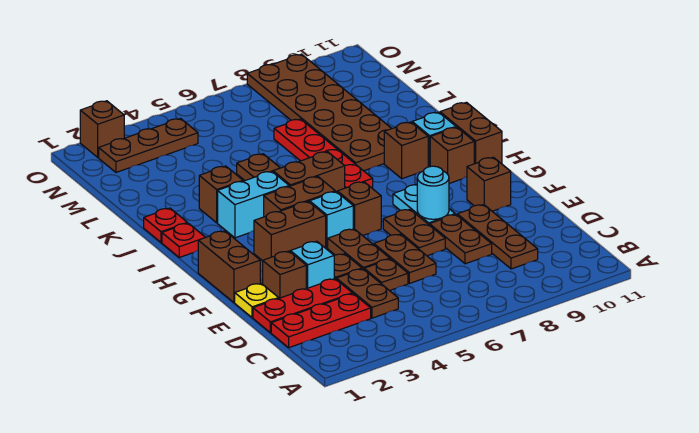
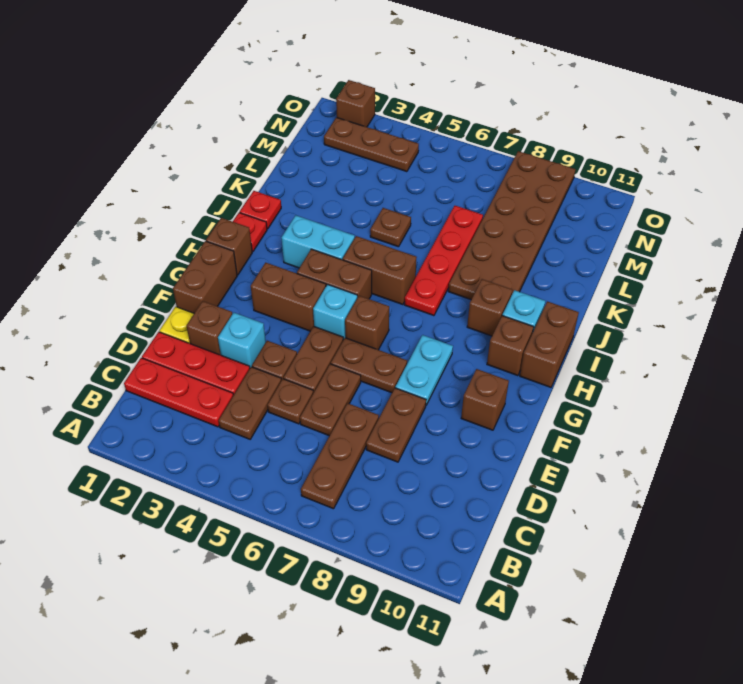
brown plate C9:E9 level 1 -> brown plate B7:D7 level 1
brown plate E7:F7 level 1 -> brown plate F6:F7 level 1
cyan round brick F8 level 2 -> none
brown brick J3 level 1 -> brown brick H1 level 1

